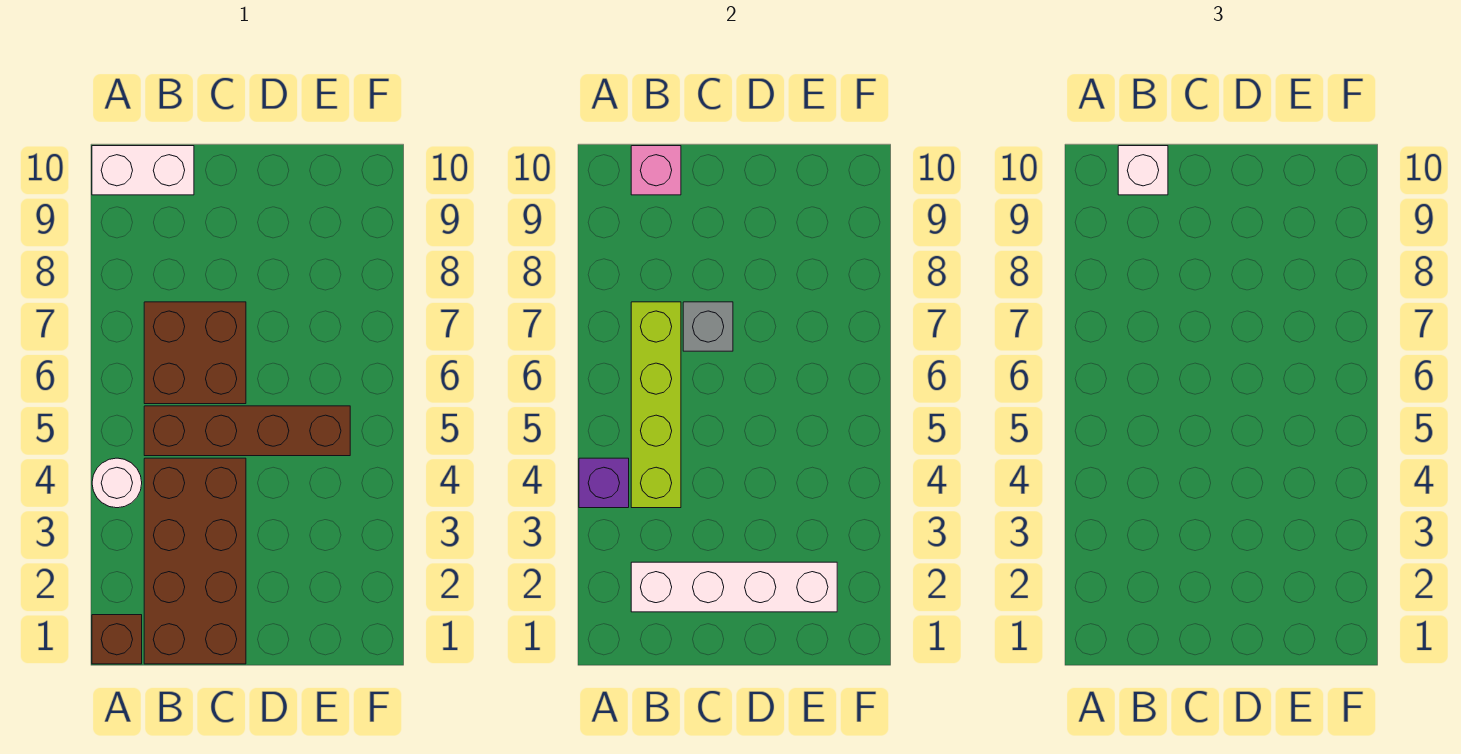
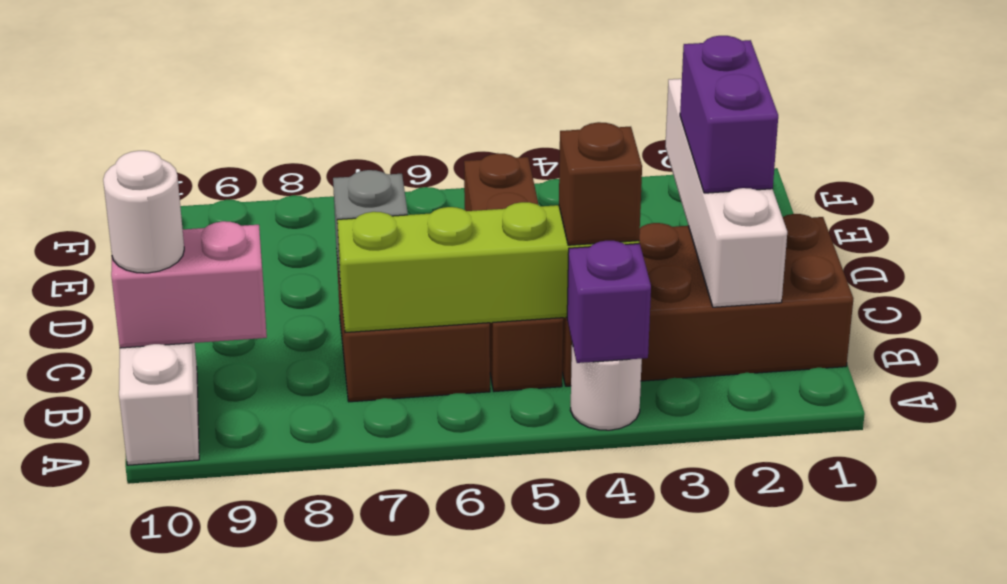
brown brick A1 level 1 -> brown brick B4 level 3
pink brick B10 level 2 -> pink brick B9:B10 level 2
white brick B10 level 3 -> white round brick B10 level 3
none -> purple brick C2:D2 level 3

